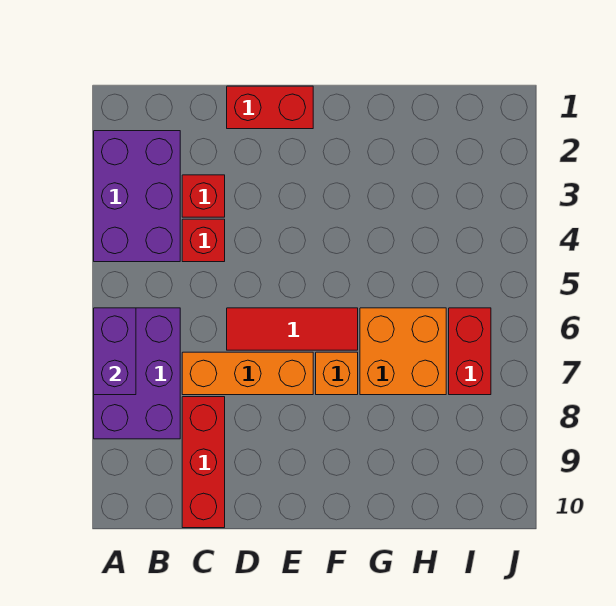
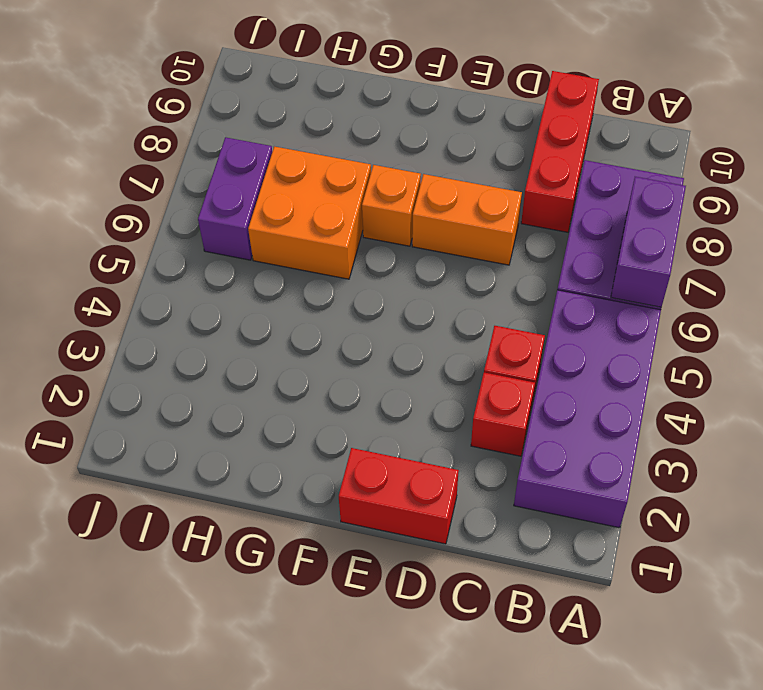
purple brick A2:B4 level 1 -> purple brick A2:B5 level 1
orange brick C7:E7 level 1 -> orange brick D7:E7 level 1
red tile D6:F6 level 1 -> none
red brick I6:I7 level 1 -> purple brick I6:I7 level 1

